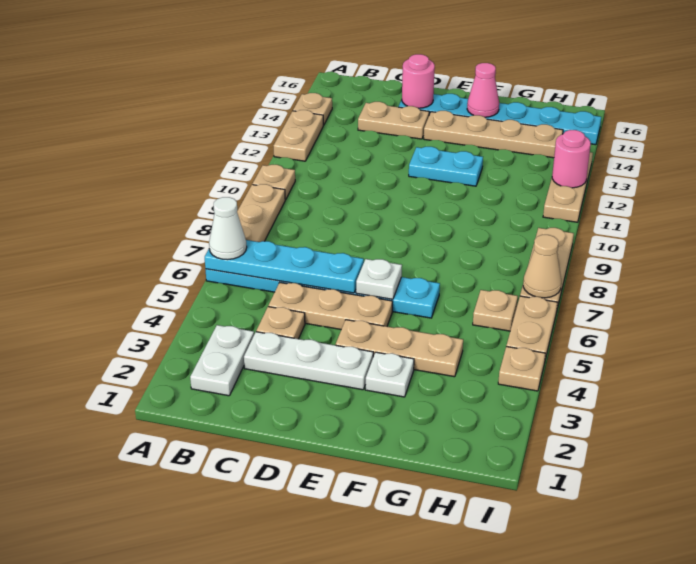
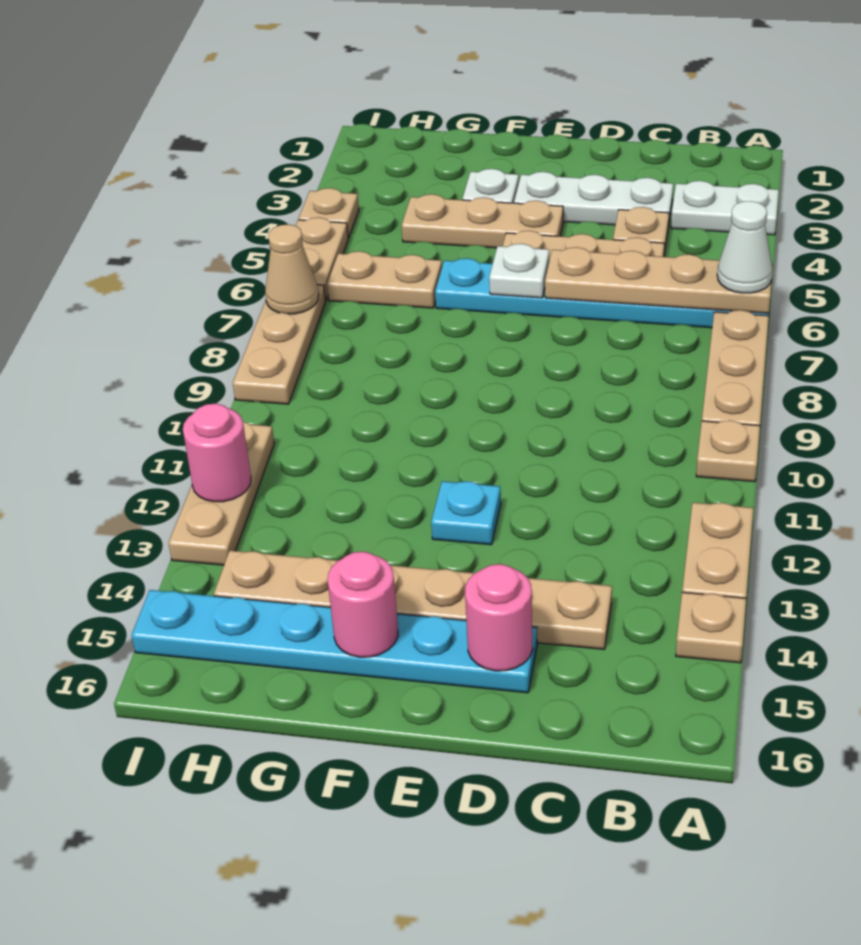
cyan plate A6:D6 level 2 -> tan plate A6:D6 level 2
white plate B2:B3 level 1 -> white plate A3:B3 level 1
cyan plate E12:F12 level 1 -> cyan plate E12 level 1
pink cone F15 level 2 -> pink round brick F15 level 2
tan plate H6 level 1 -> tan plate G6:H6 level 1

